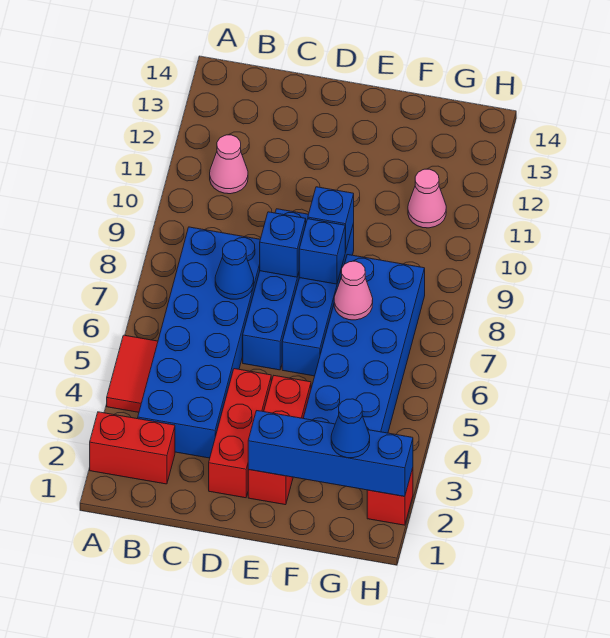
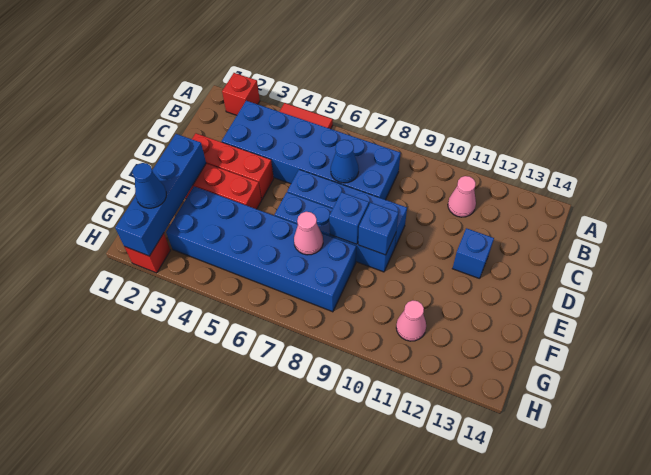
red brick A2:B2 level 1 -> red brick A2 level 1
blue brick D8 level 2 -> blue brick D12 level 1

